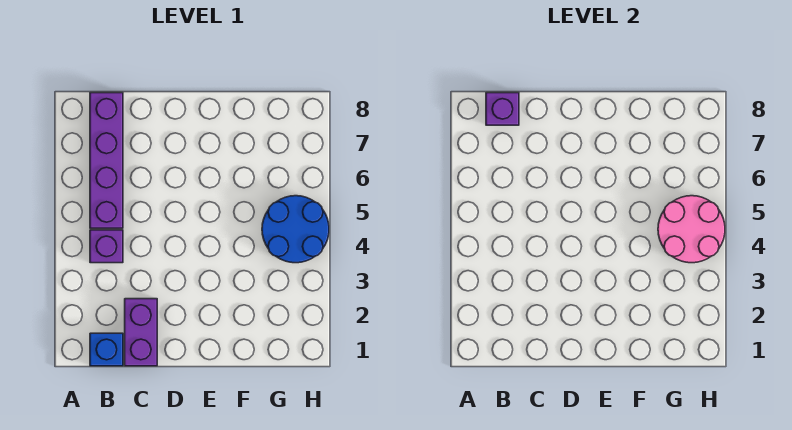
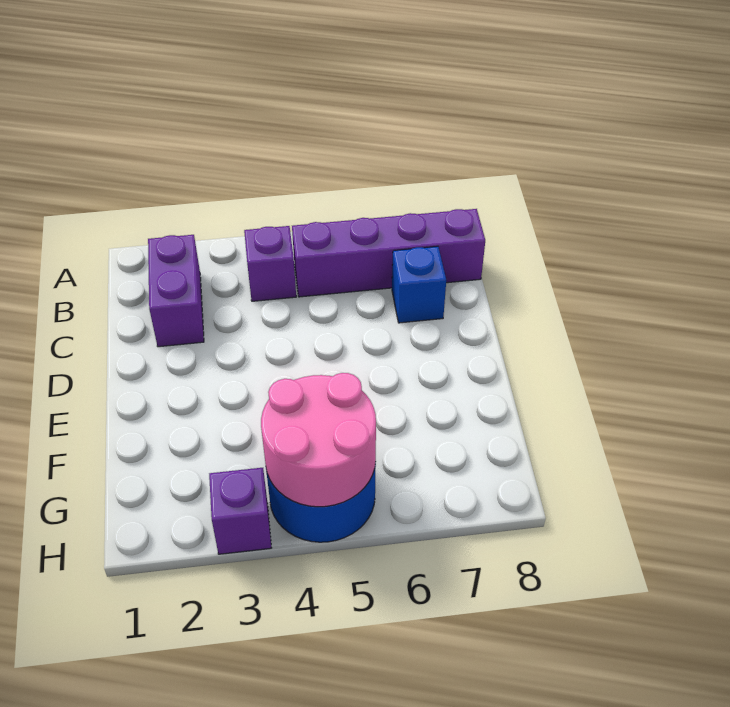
blue brick B1 level 1 -> blue brick C7 level 1
purple brick B8 level 2 -> purple brick H3 level 1
purple brick C1:C2 level 1 -> purple brick B2:C2 level 1

